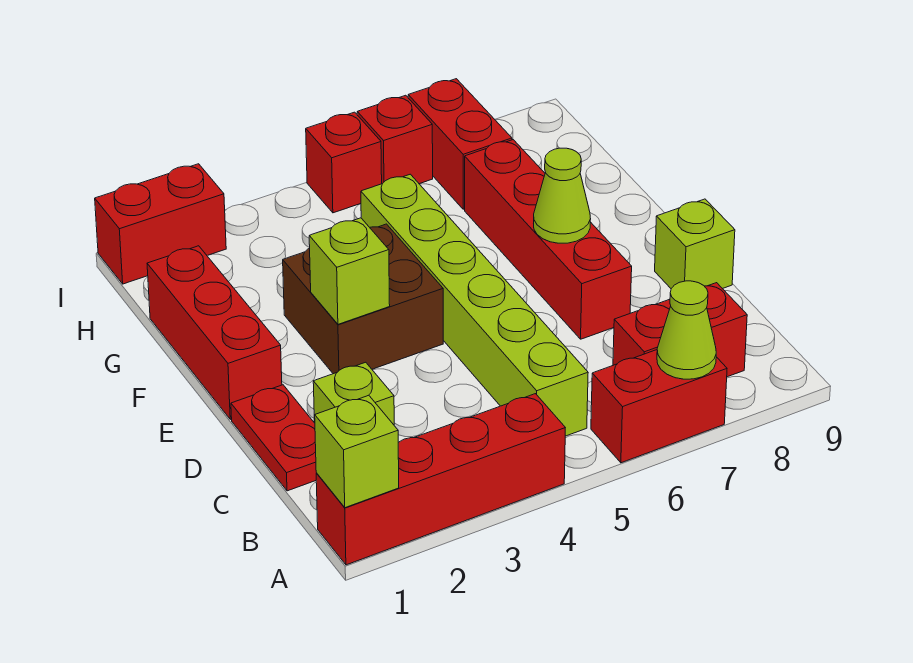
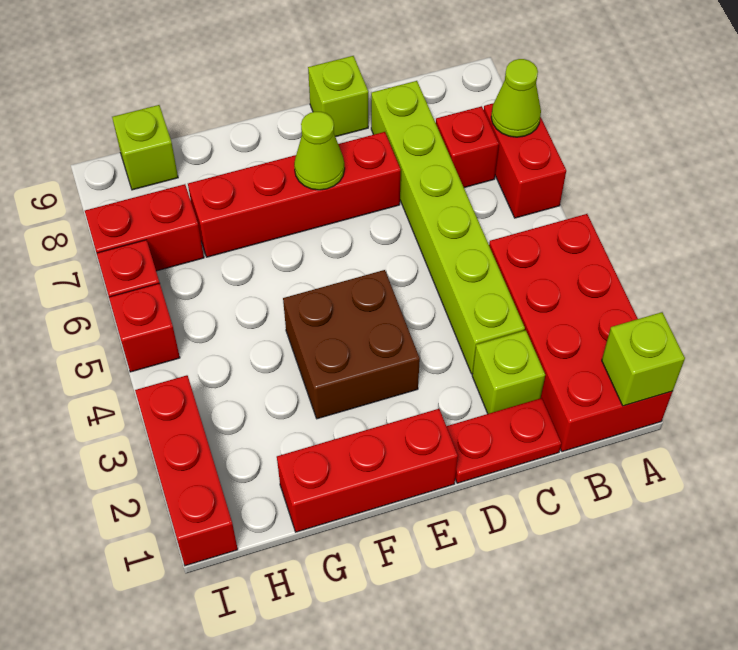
red brick A1:A4 level 1 -> red brick A1:B4 level 1
lime brick B5:G5 level 1 -> lime brick C3:C8 level 1
red brick B7:B8 level 1 -> red brick B7 level 1
lime brick E3 level 2 -> lime brick H9 level 1
red brick I1:I2 level 1 -> red brick I1:I3 level 1

